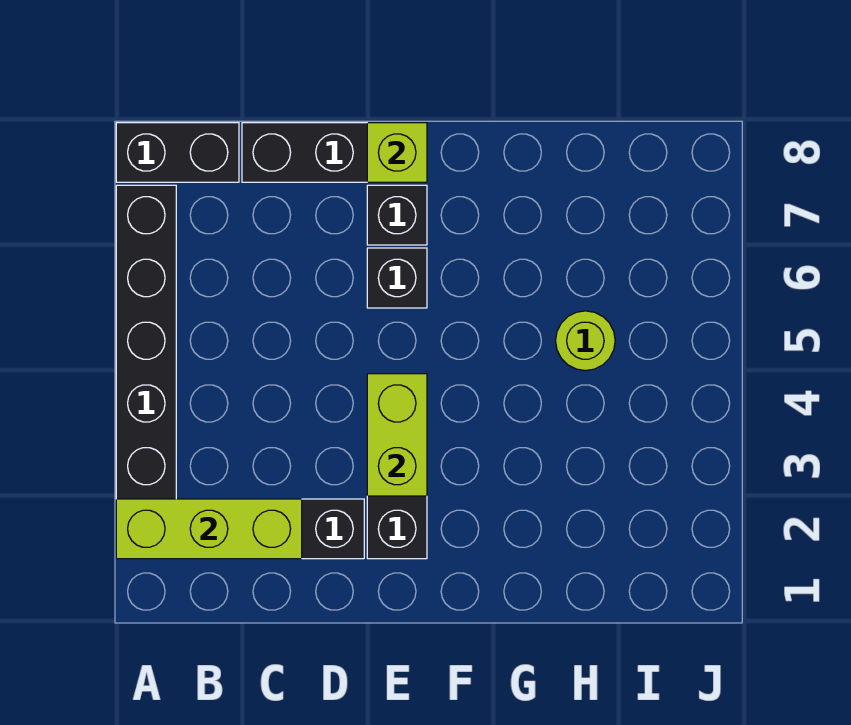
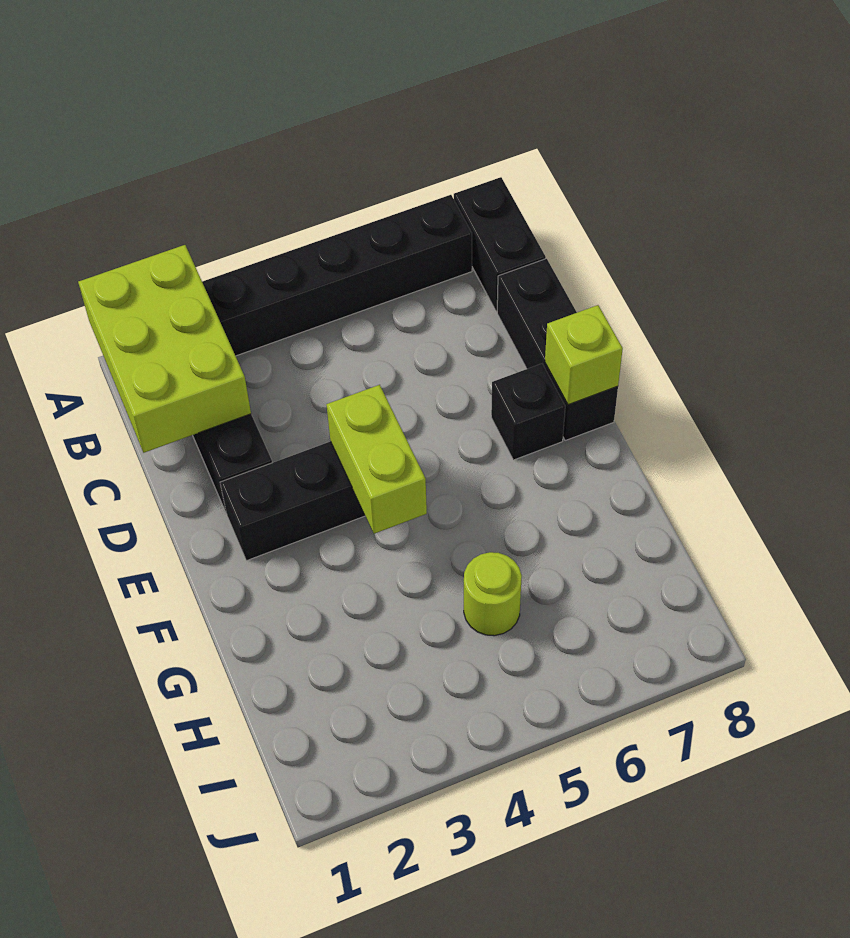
lime brick A2:C2 level 2 -> lime brick A1:C2 level 2
lime brick E3:E4 level 2 -> lime brick E4:F4 level 2
black brick E6 level 1 -> none

